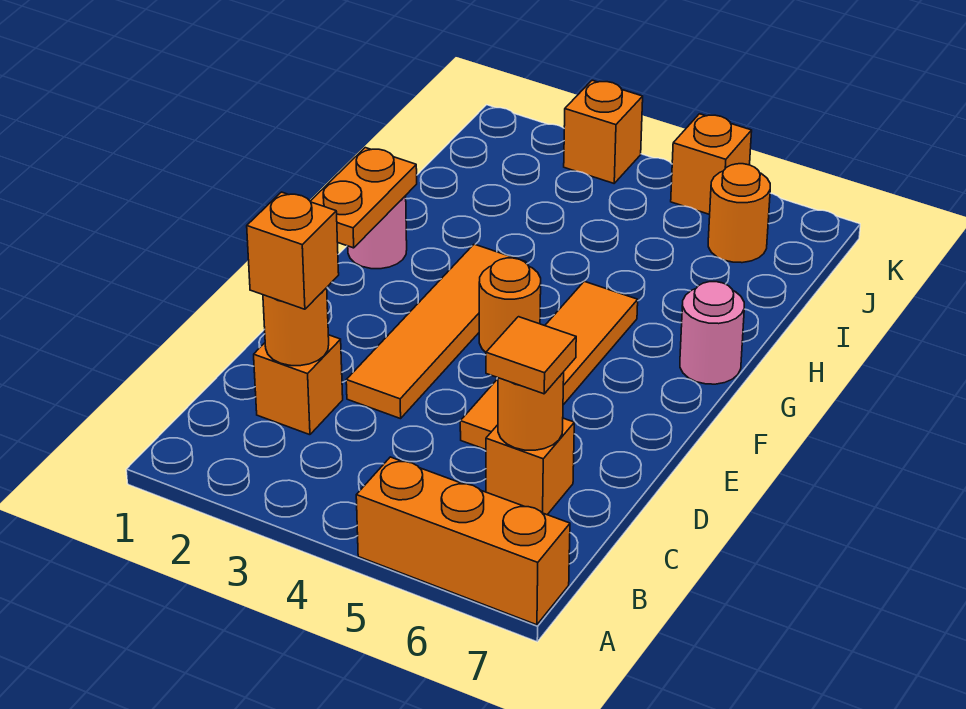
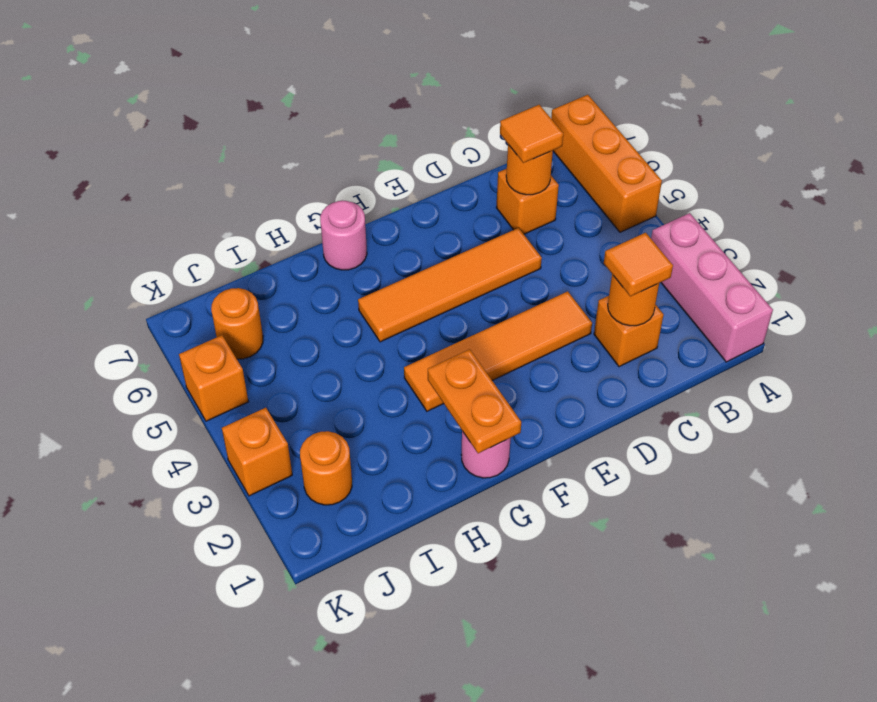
none -> pink brick A1:A3 level 1
orange brick C2 level 3 -> orange tile C2 level 3
orange plate F1:G1 level 2 -> orange plate G1:G2 level 2
orange round brick F4 level 1 -> orange round brick J2 level 1

